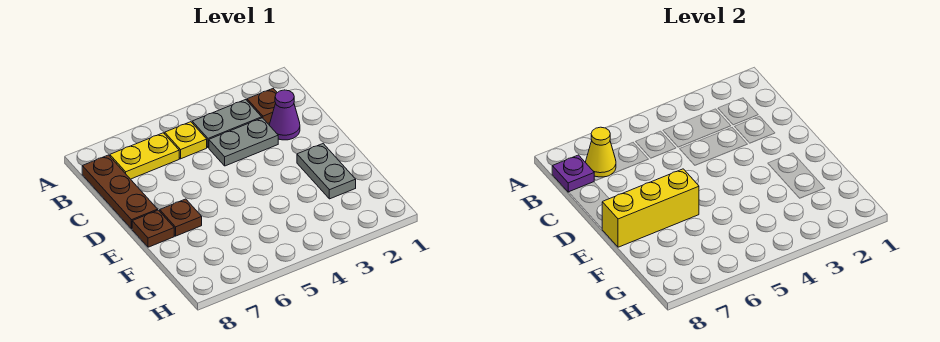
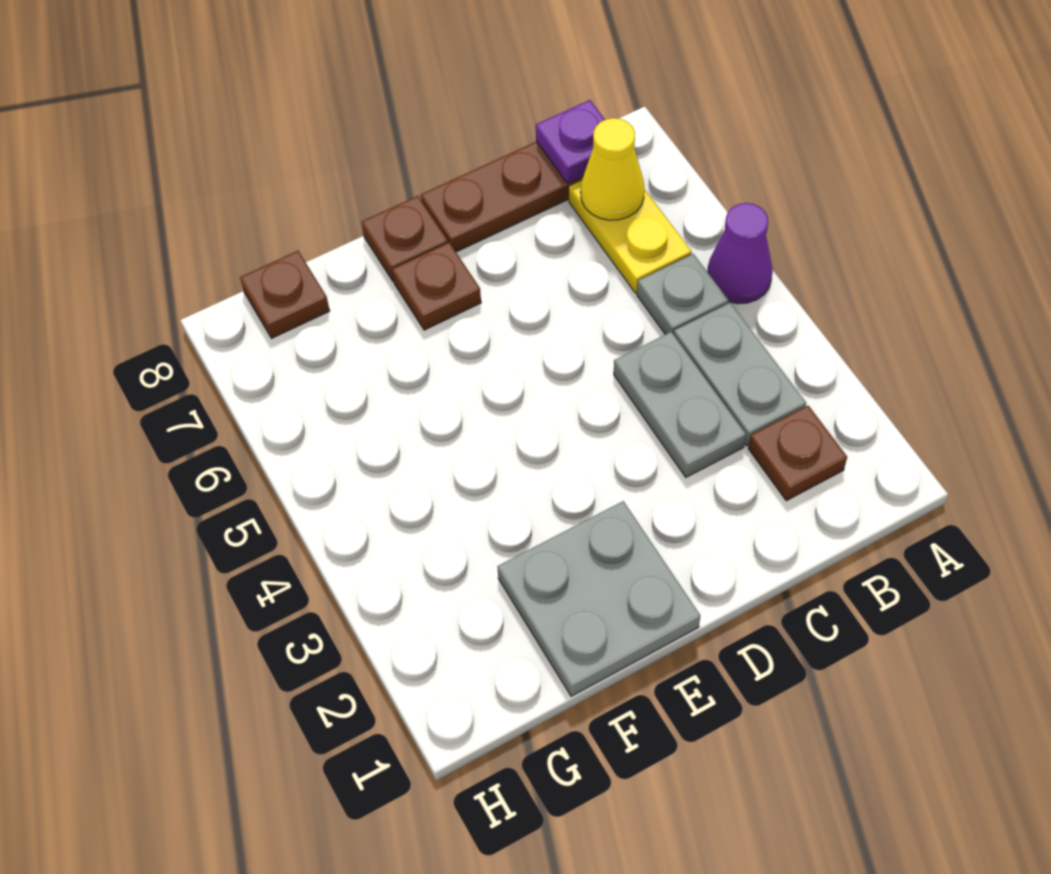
yellow plate B5 level 1 -> grey plate B5 level 1
purple cone C2 level 1 -> purple cone A5 level 1
grey plate E2:F2 level 1 -> grey plate E1:F2 level 1
yellow brick E6:E8 level 2 -> none
none -> brown plate G8 level 1

